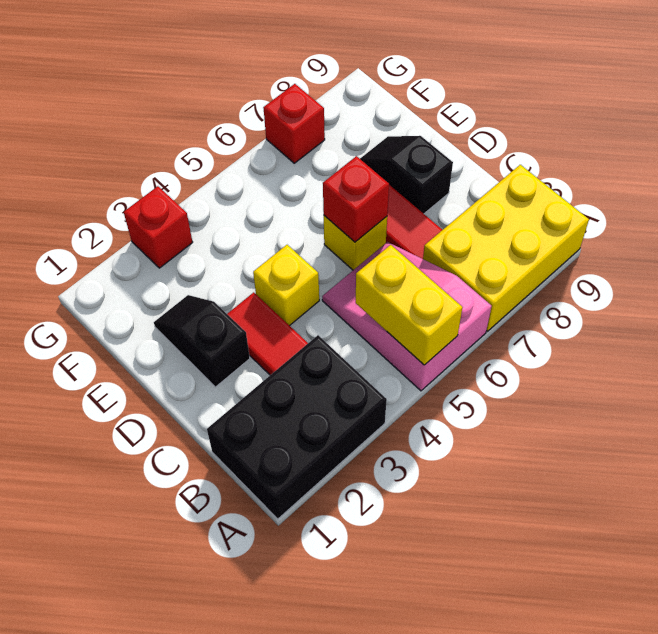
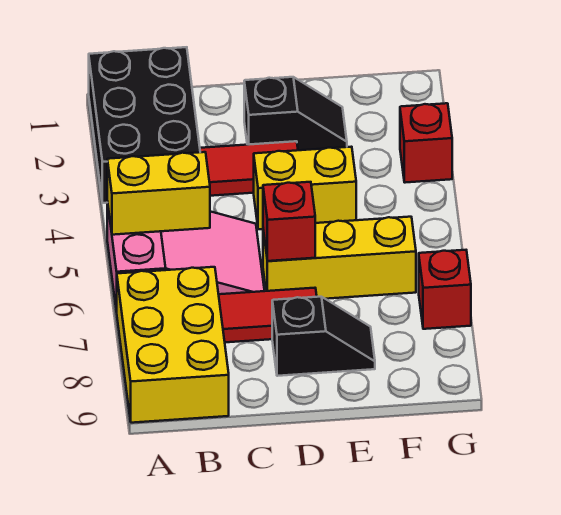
yellow brick D4 level 1 -> yellow brick D4:E4 level 1
yellow brick D6 level 1 -> yellow brick D6:F6 level 1

